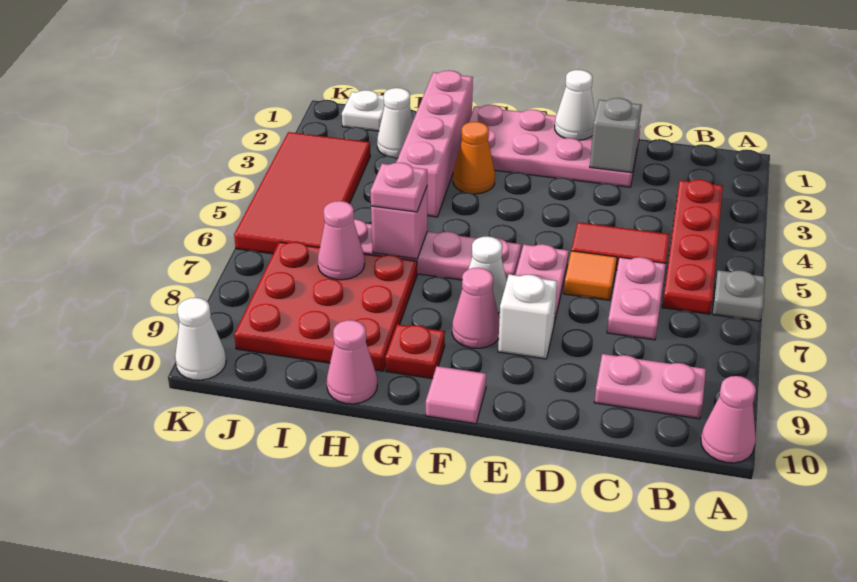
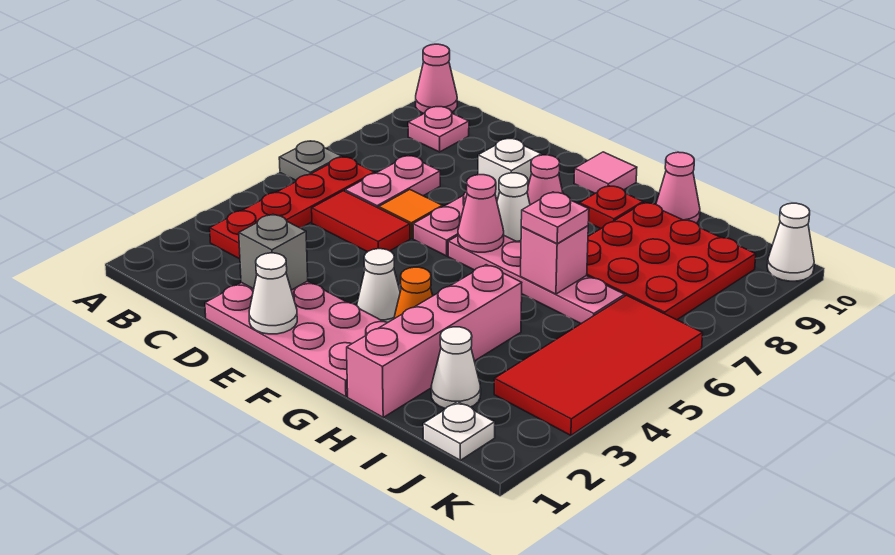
pink plate B9:C9 level 1 -> pink plate B9 level 1
none -> white cone F3 level 1
pink cone I7 level 2 -> pink cone F6 level 2

